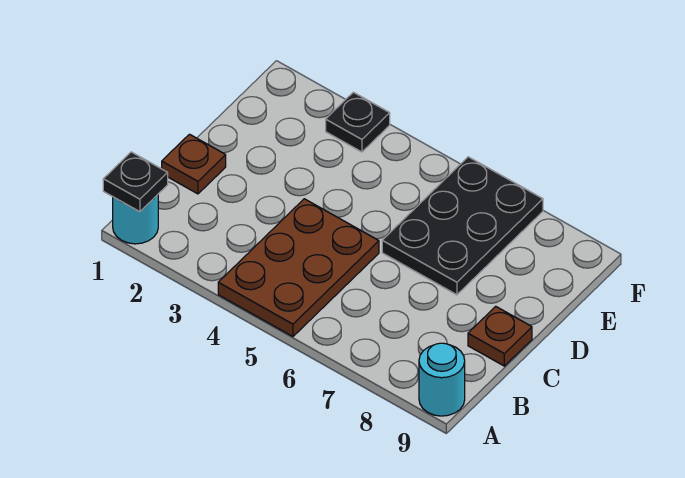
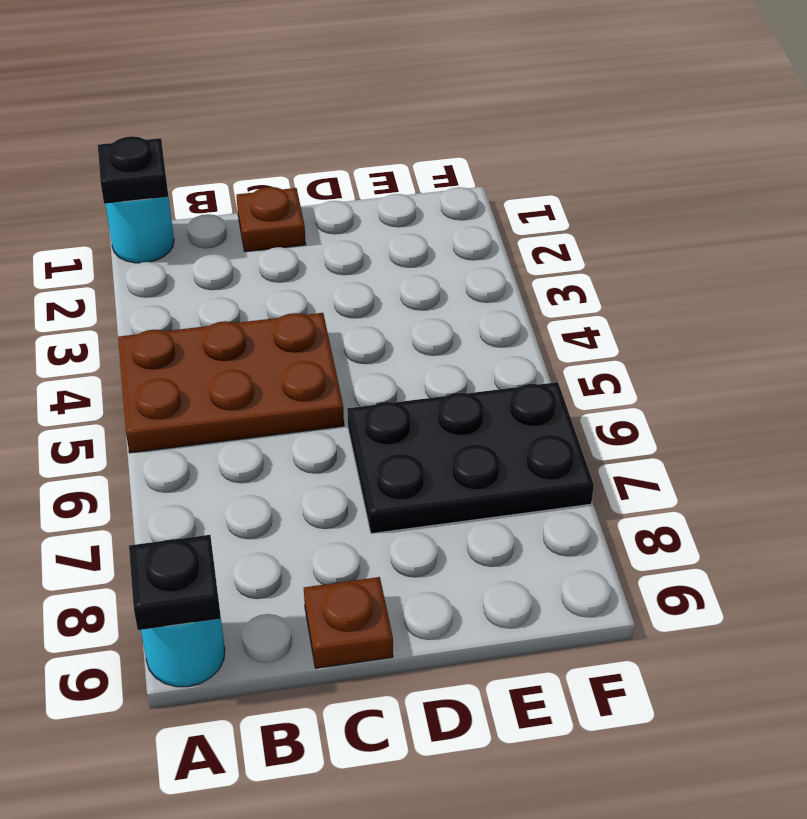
black plate F3 level 1 -> black plate A9 level 2

